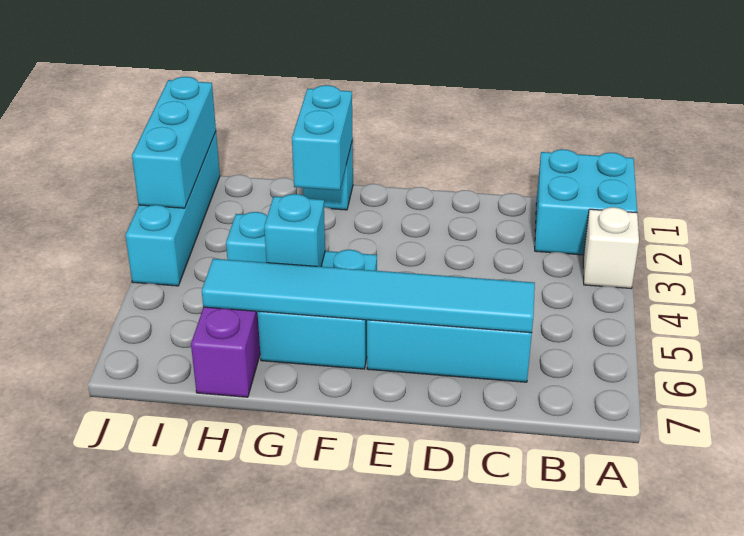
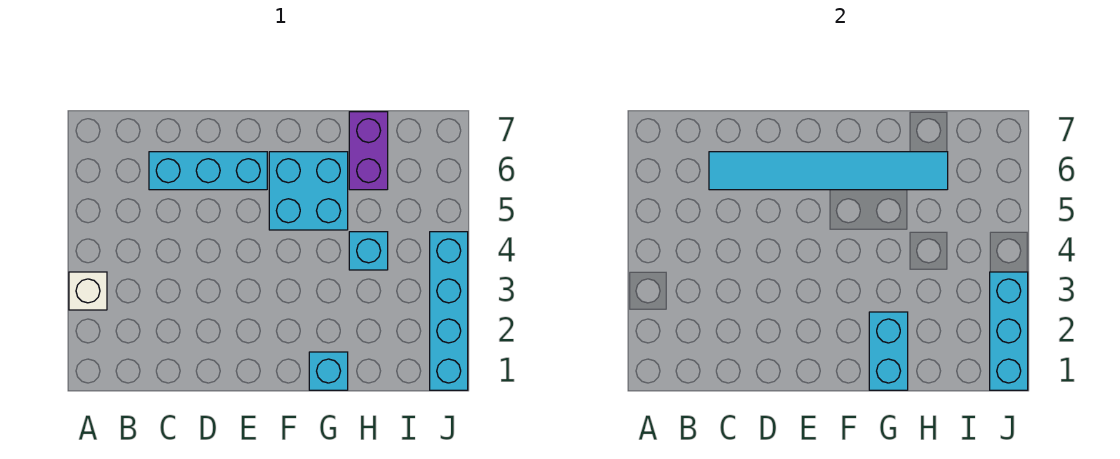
cyan brick A1:B2 level 1 -> none
cyan brick G5 level 2 -> none

